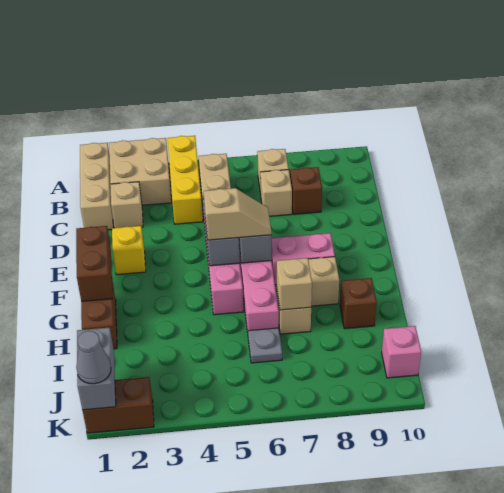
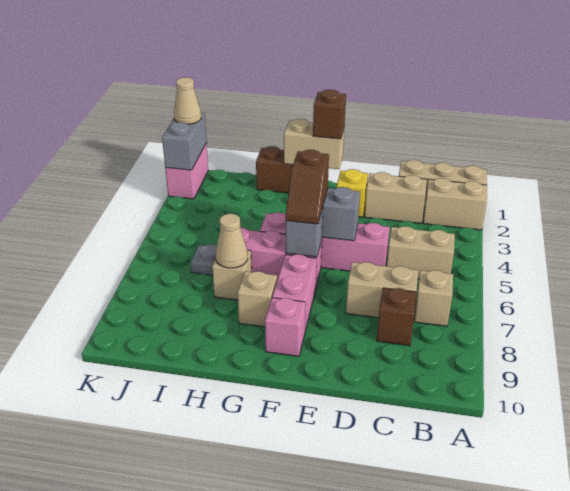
tan brick A2:B3 level 1 -> tan brick A2:B2 level 1
yellow brick A4:C4 level 1 -> none
tan brick C2 level 1 -> tan brick C2:D2 level 1
tan brick C7 level 1 -> tan brick C7:D7 level 1
brown brick F1:G1 level 2 -> tan brick F1:G1 level 2
tan slope F5:F6 level 3 top 5 -> brown slope F5:F6 level 3 top 5
tan brick H7 level 2 -> tan cone H7 level 2
brown brick H9 level 1 -> brown brick F1 level 3
grey brick J1:K1 level 2 -> grey brick K1:K2 level 2
pink brick J10 level 1 -> pink brick F9 level 1
brown brick K1:K2 level 1 -> pink brick K1:K2 level 1
grey cone K1 level 3 -> tan cone K1 level 3

